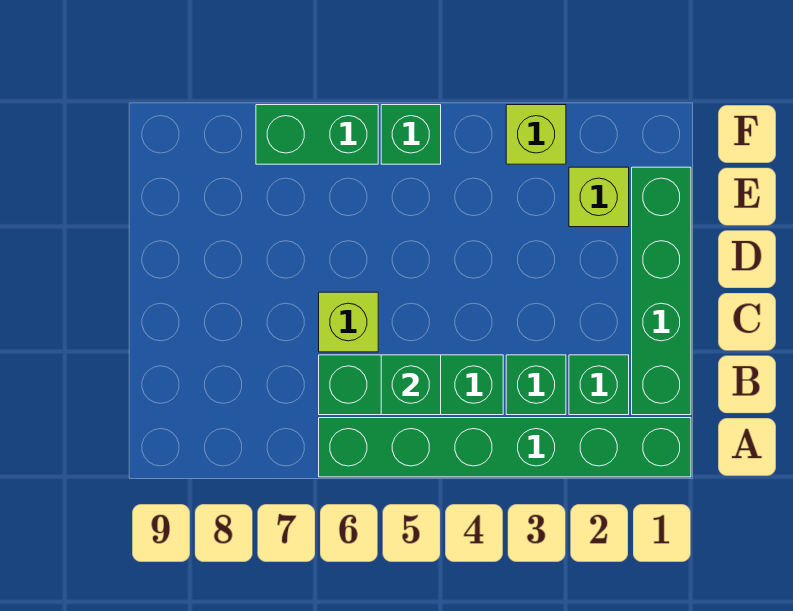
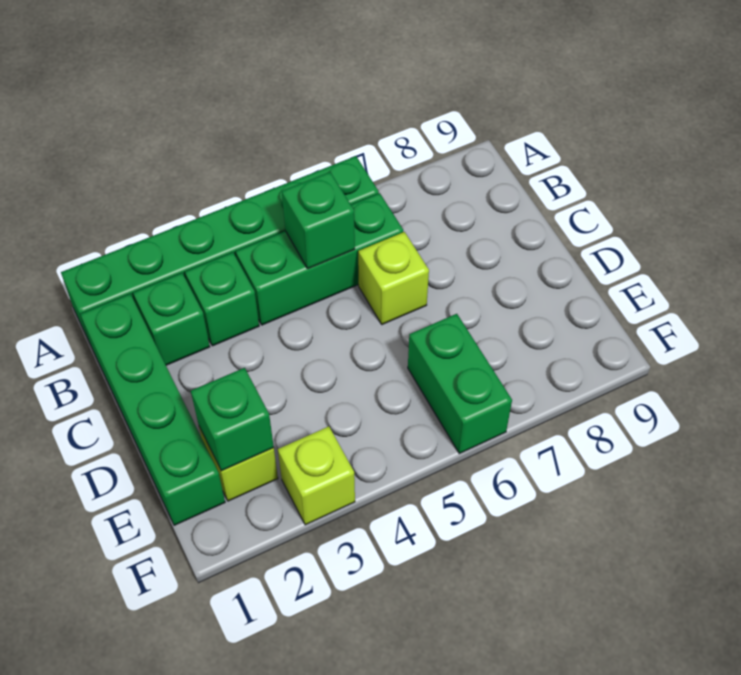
green brick F5 level 1 -> green brick E2 level 2
green brick F6:F7 level 1 -> green brick E6:F6 level 1

